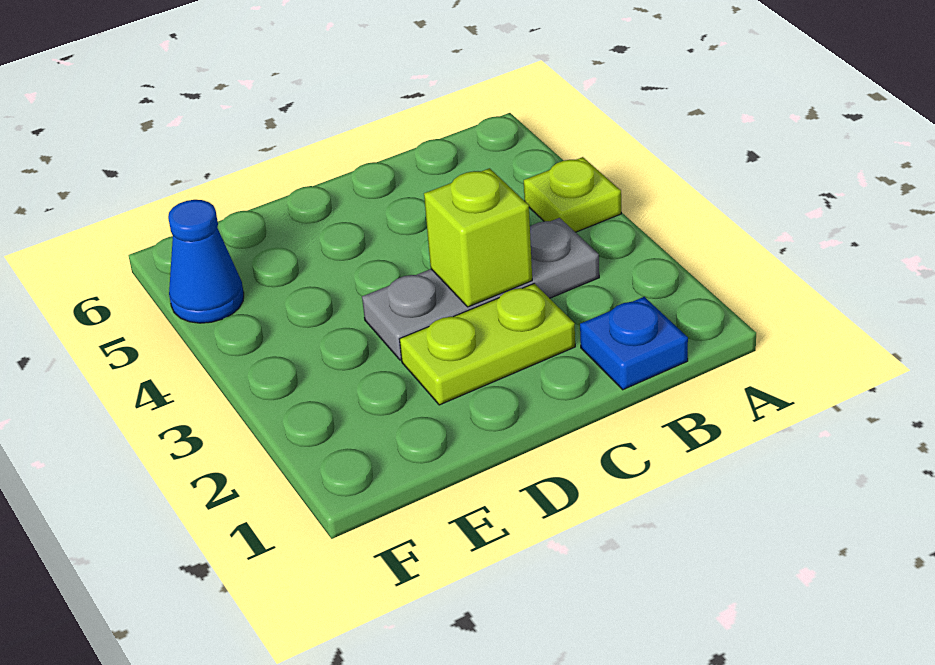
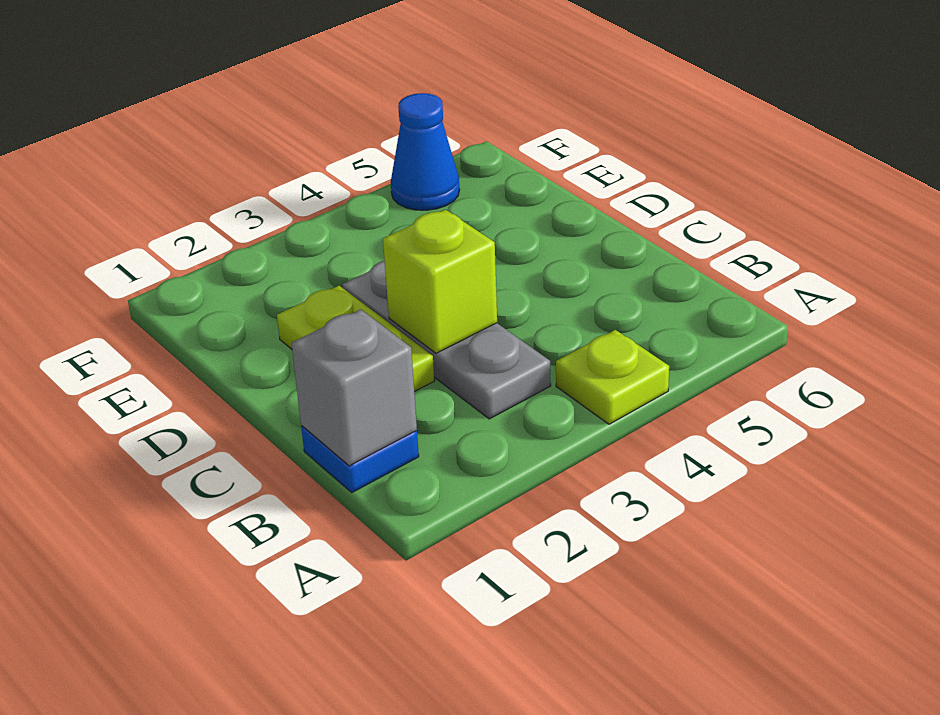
none -> grey brick B1 level 2

